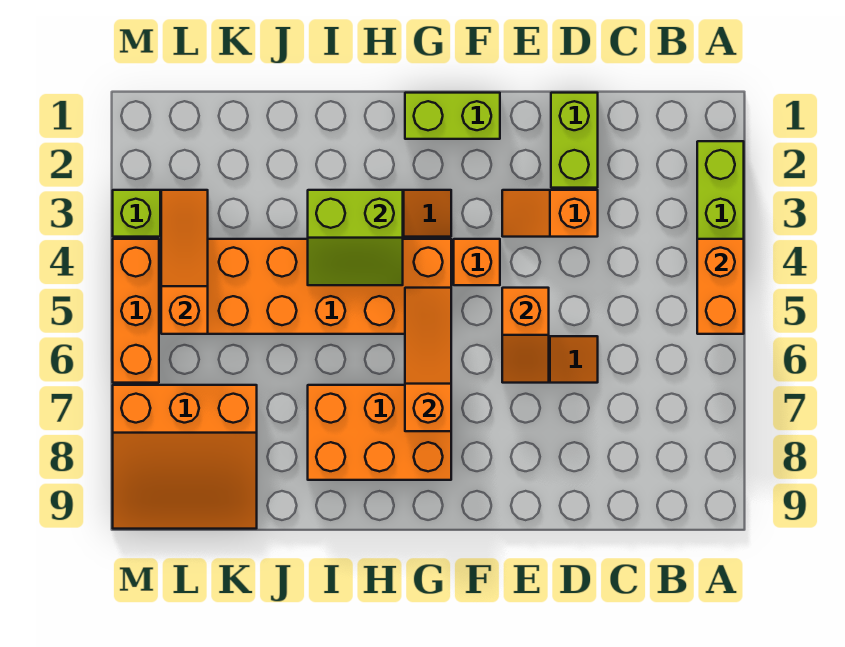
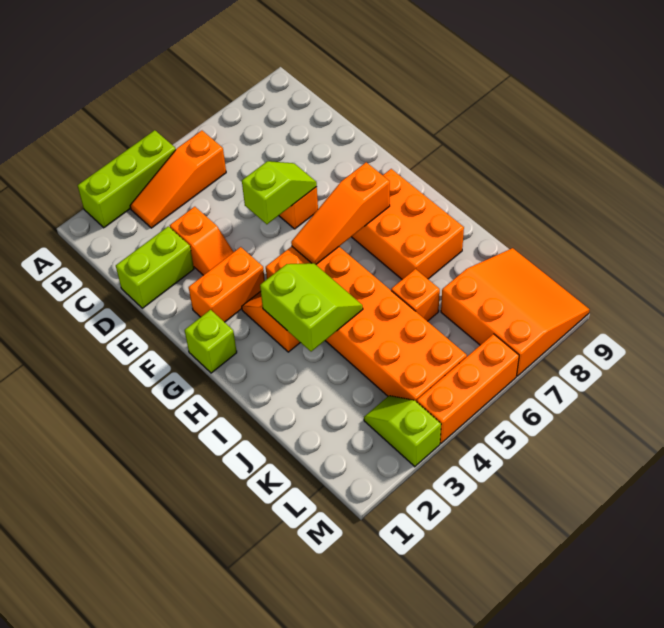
orange brick A4:A5 level 2 -> orange brick F2:F3 level 1
orange slope E5:E6 level 2 top 5 -> lime slope E5:E6 level 2 top 5
lime brick F1:G1 level 1 -> lime brick G1 level 1
orange brick F4 level 1 -> orange brick J6 level 1
orange slope L3:L5 level 2 top 5 -> orange slope B3:B5 level 1 top 5

